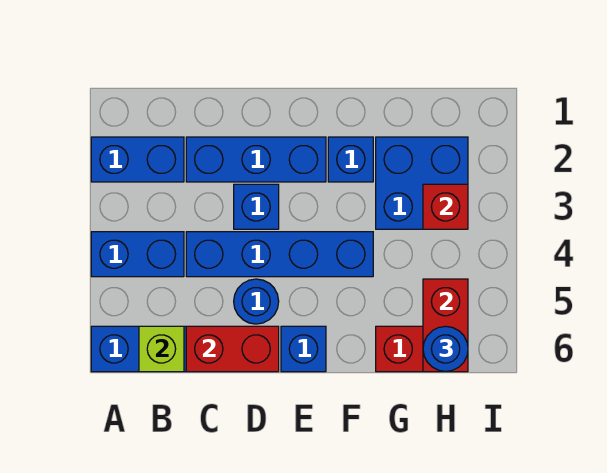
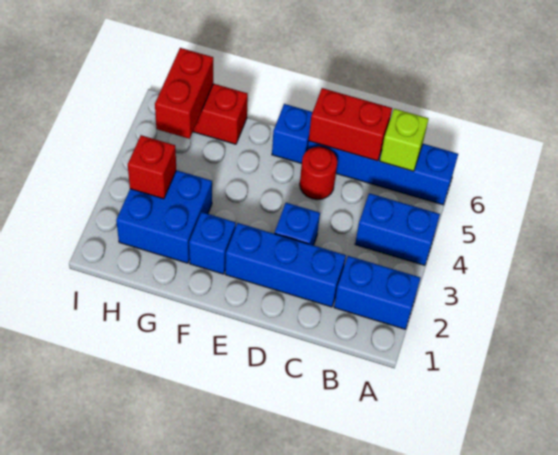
blue brick C4:F4 level 1 -> none
blue round brick D5 level 1 -> red round brick D5 level 1
blue round brick H6 level 3 -> none

